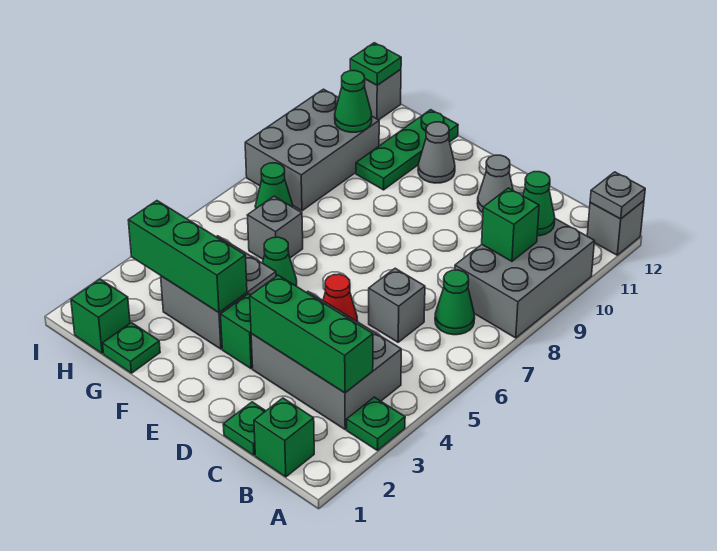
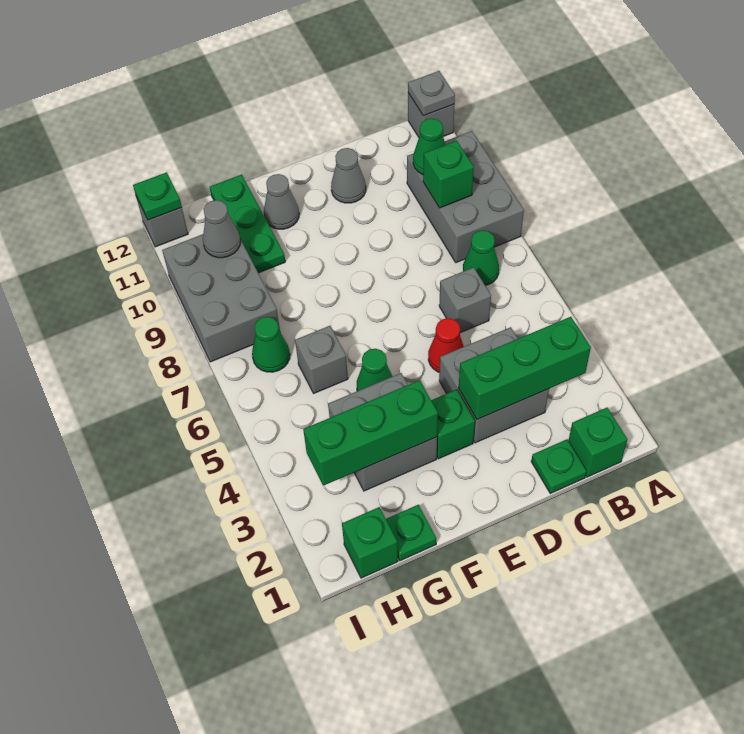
green plate A3 level 1 -> none
grey brick B3:D4 level 1 -> grey brick C3:D4 level 1
green cone H10 level 2 -> grey cone H10 level 2

